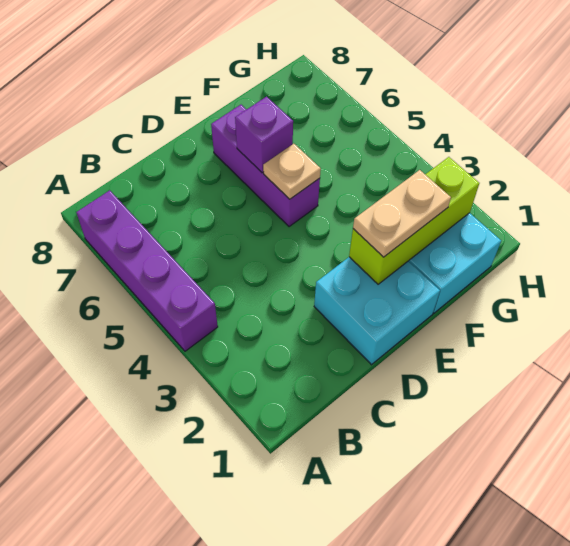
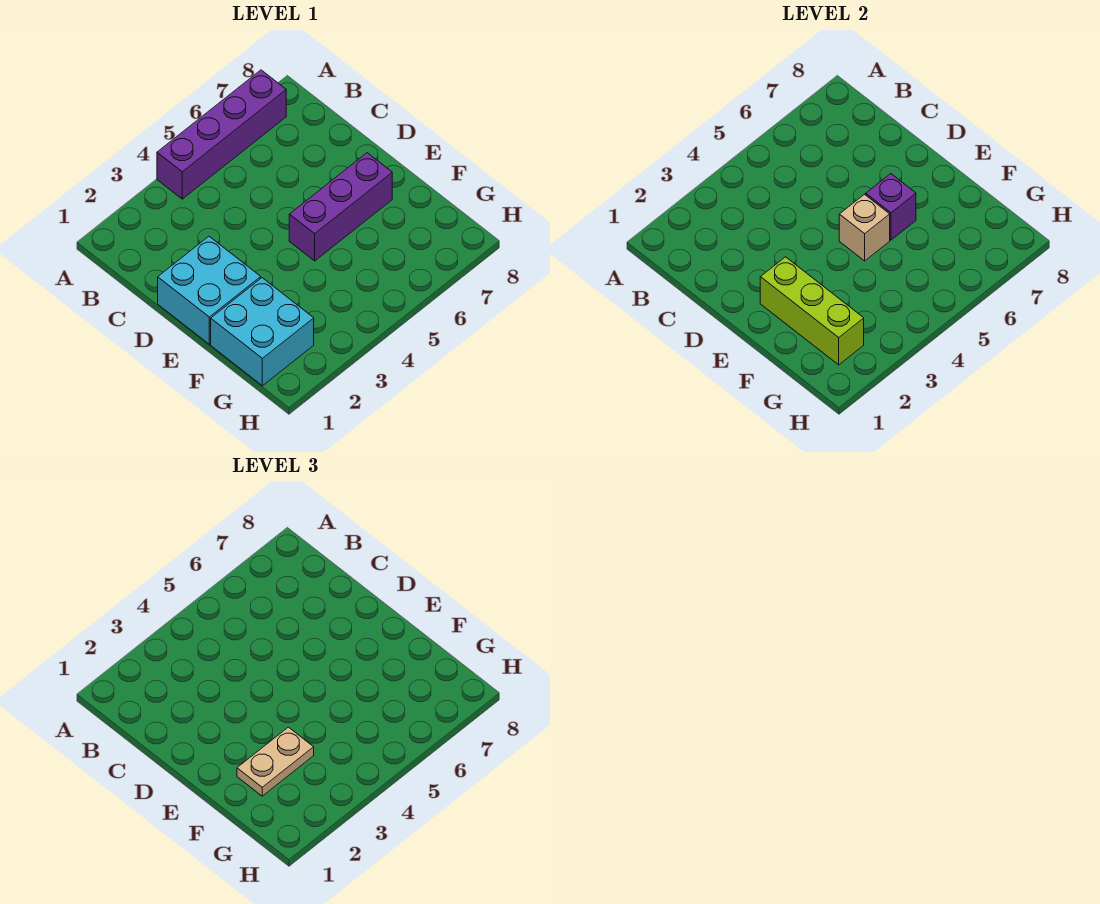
tan plate E2:F2 level 3 -> tan plate F2:F3 level 3
tan plate E5 level 2 -> tan brick E5 level 2

